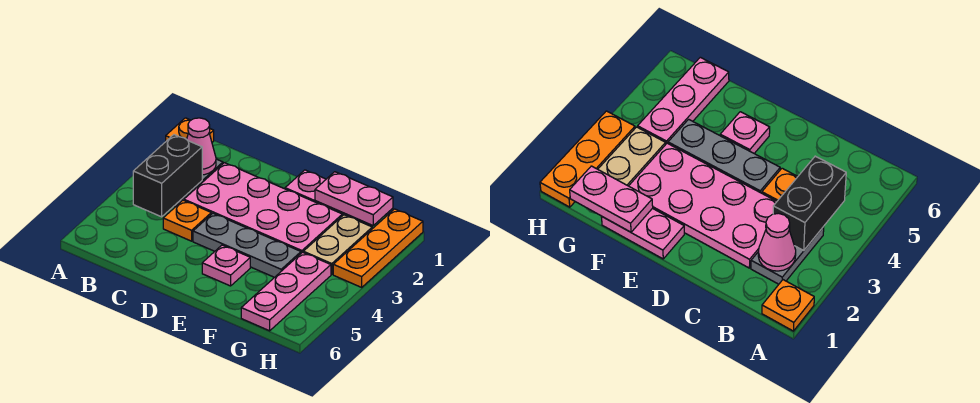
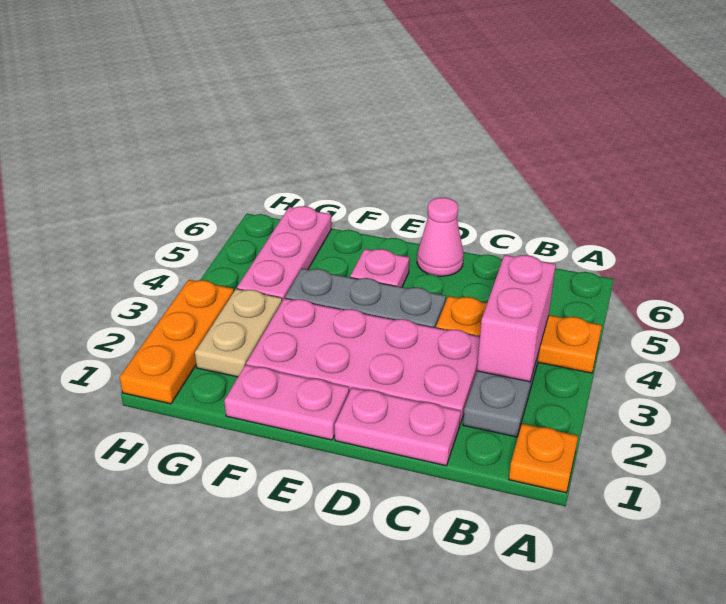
pink cone B2 level 2 -> pink cone D6 level 1
black brick B3:B4 level 2 -> pink brick B3:B4 level 2
orange plate C4 level 1 -> orange plate A4:C4 level 1
pink plate F1:G1 level 2 -> pink plate C1:D1 level 1

